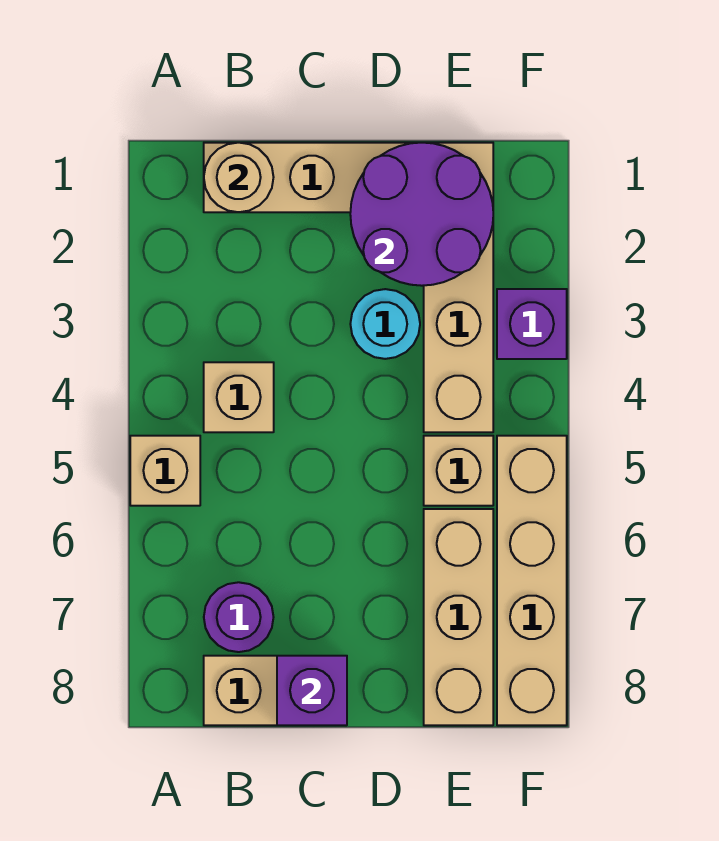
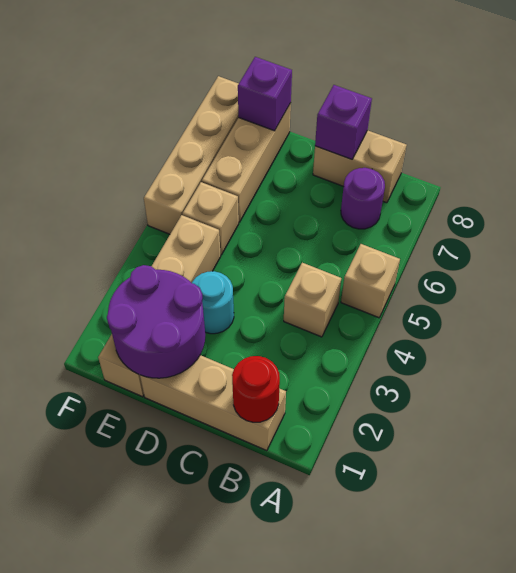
tan round brick B1 level 2 -> red round brick B1 level 2
purple brick F3 level 1 -> purple brick E8 level 2

